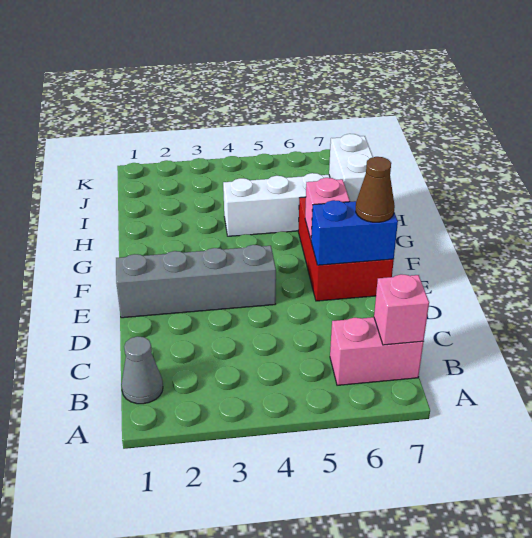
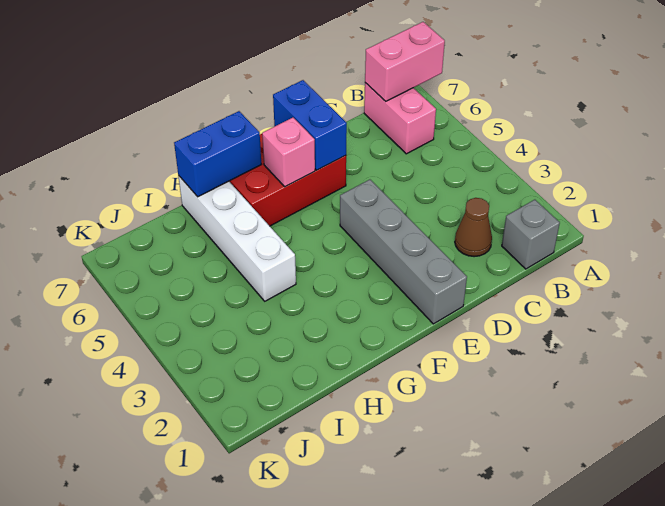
grey cone B1 level 1 -> grey brick B1 level 1
pink brick B7 level 2 -> pink brick A7:B7 level 2
brown cone E7 level 3 -> brown cone C2 level 1
white brick G7:H7 level 2 -> blue brick G7:H7 level 2

